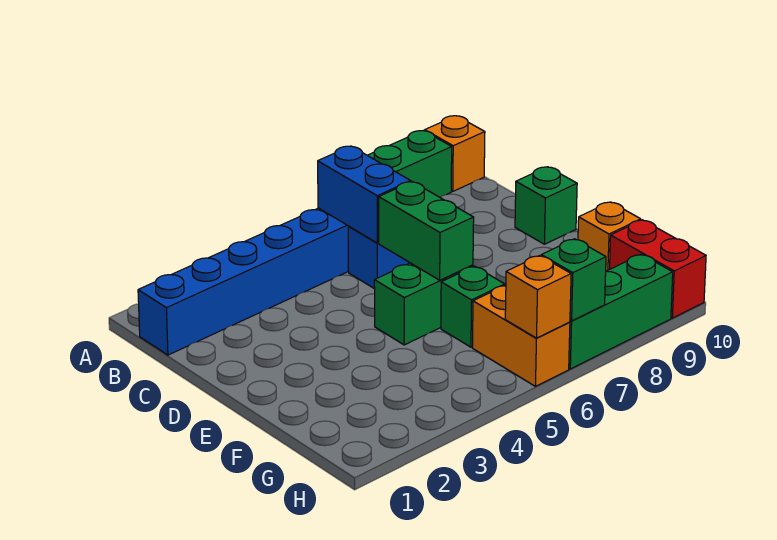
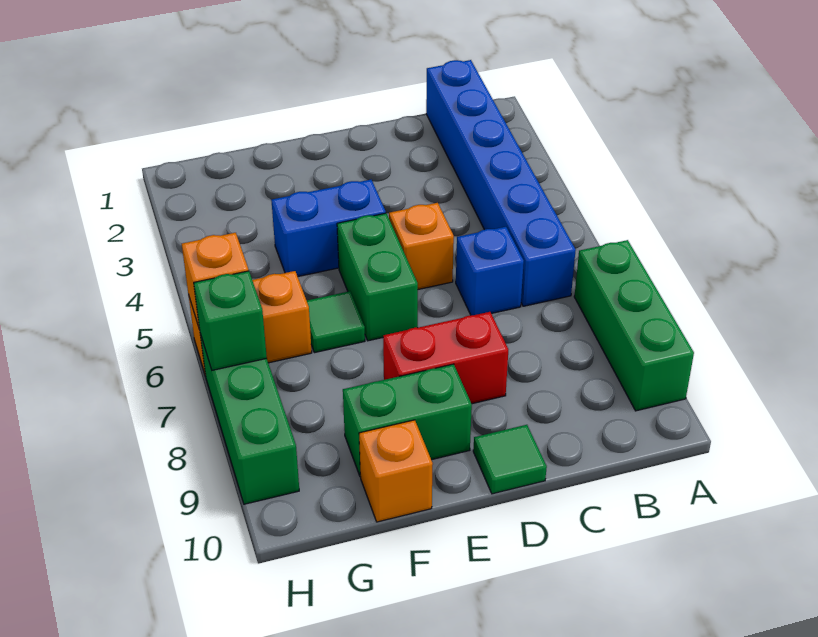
orange brick A10 level 1 -> orange brick D5 level 1
blue brick B6:C6 level 2 -> blue brick E4:F4 level 1
green brick D6:E6 level 2 -> green brick E9:F9 level 1
green brick D10 level 1 -> green tile D10 level 1
green brick F6 level 1 -> green tile F6 level 1
red brick G10:H10 level 1 -> red brick D8:E8 level 1

